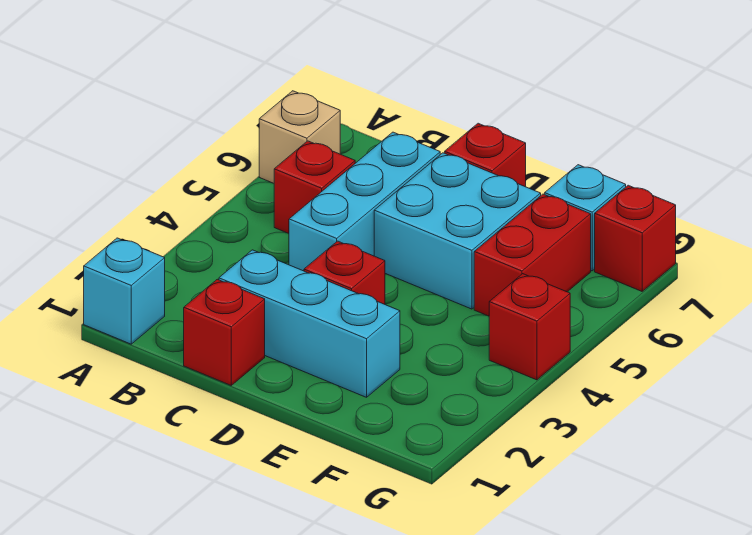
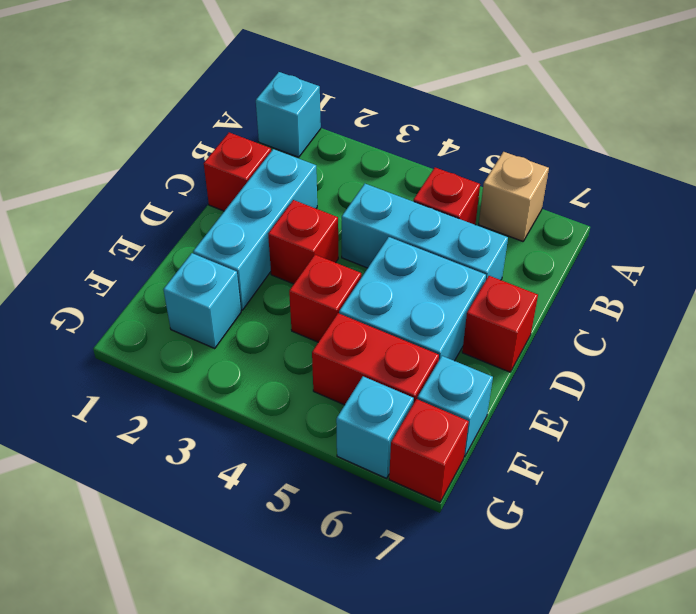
none -> cyan brick F2 level 1
red brick G4 level 1 -> red brick E4 level 1
none -> cyan brick G6 level 1

